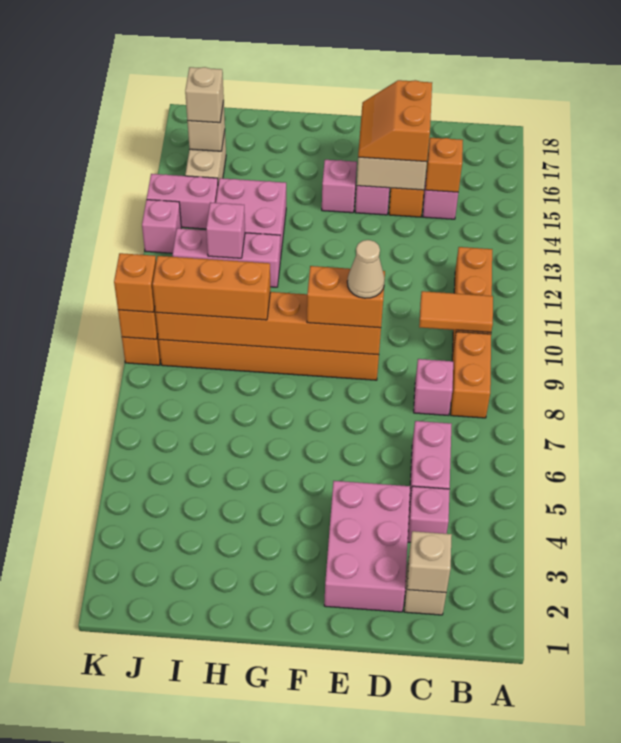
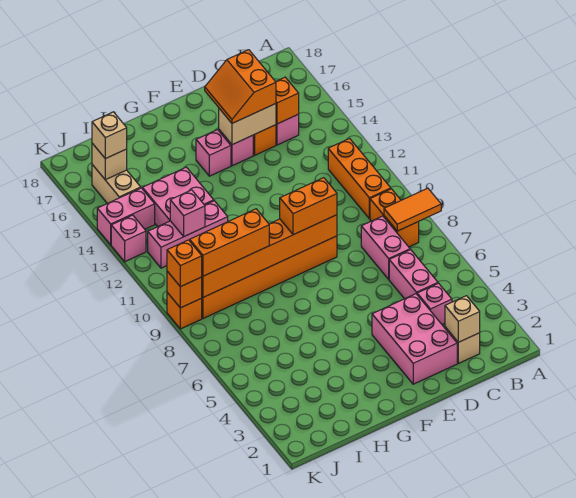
orange tile B10:C10 level 2 -> orange tile A8:B8 level 2
pink brick C8 level 1 -> pink brick C7:C8 level 1
tan cone E9 level 4 -> none

